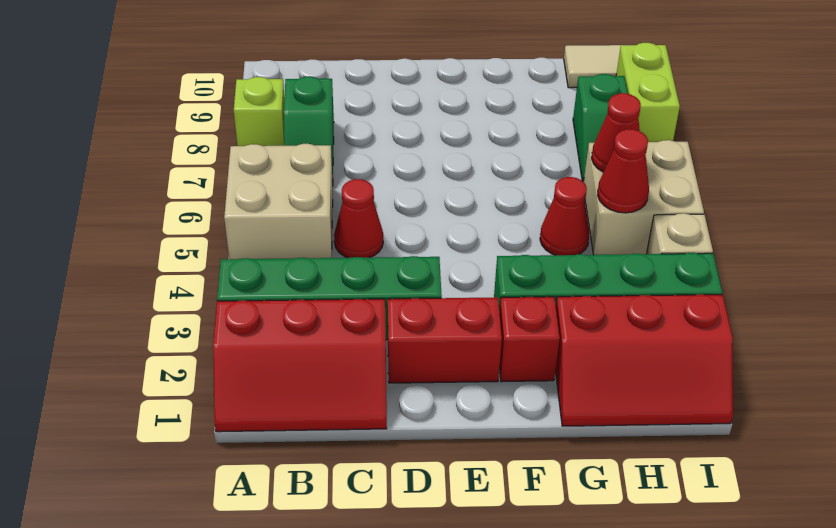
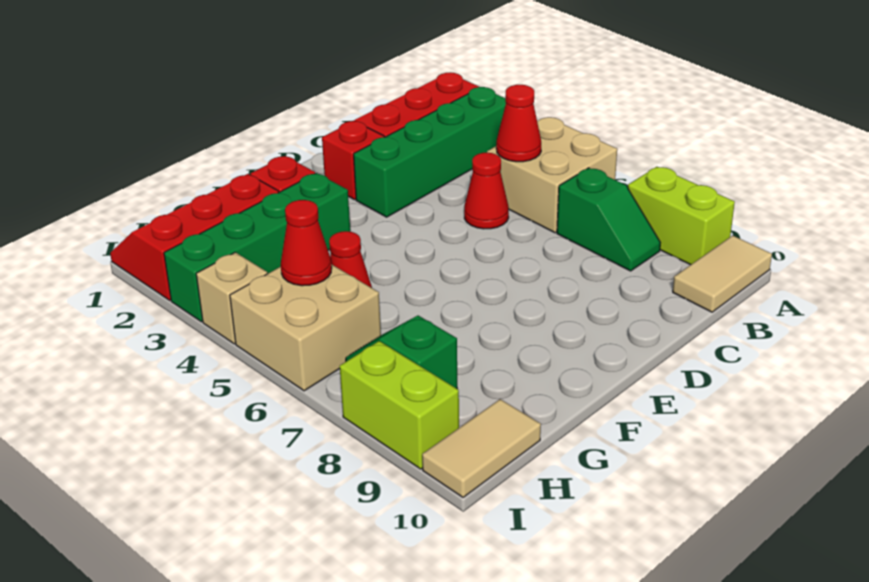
lime brick A8 level 1 -> lime brick A8:A9 level 1
none -> tan tile A10:B10 level 1
green slope B7:B8 level 1 top 8 -> green slope B7:B8 level 1 top 7
red brick D2:E2 level 1 -> red brick D2 level 1
red cone H6 level 2 -> red cone B5 level 2

